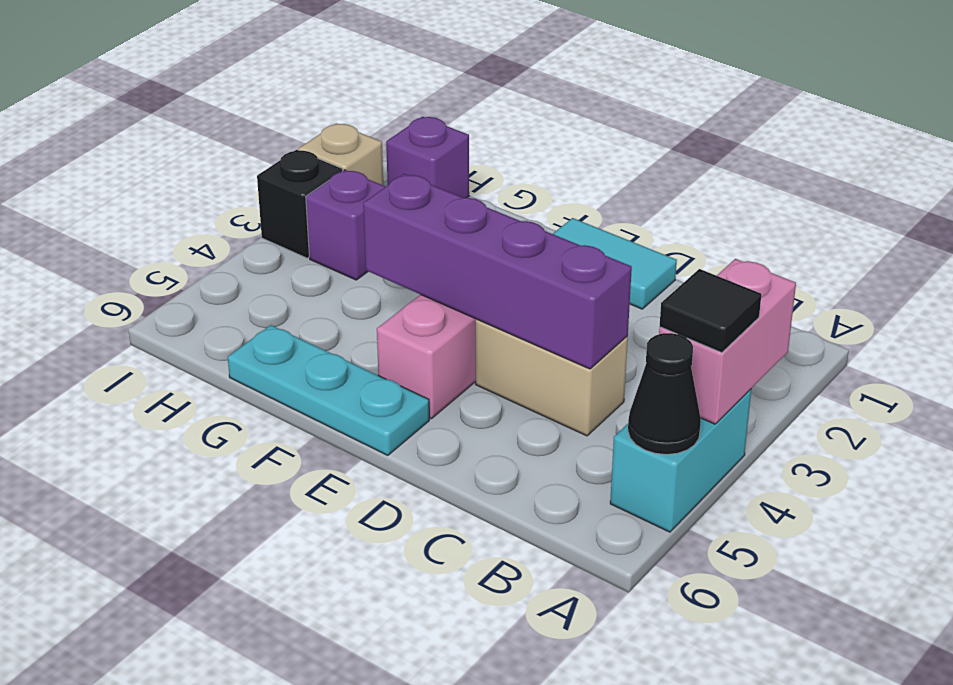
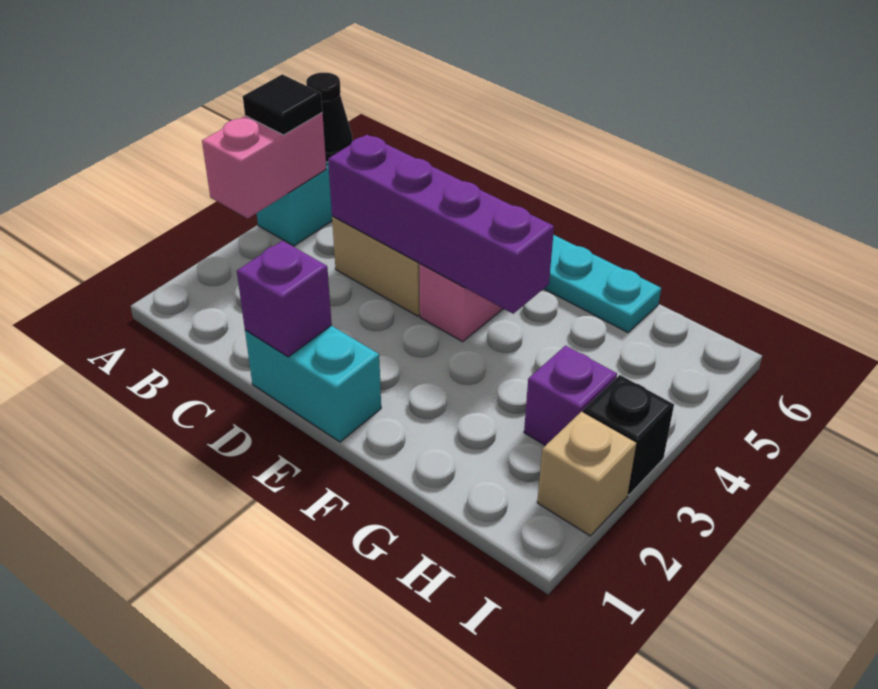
cyan tile D1:E1 level 1 -> cyan brick D1:E1 level 1
purple brick H1 level 1 -> purple brick D1 level 2

